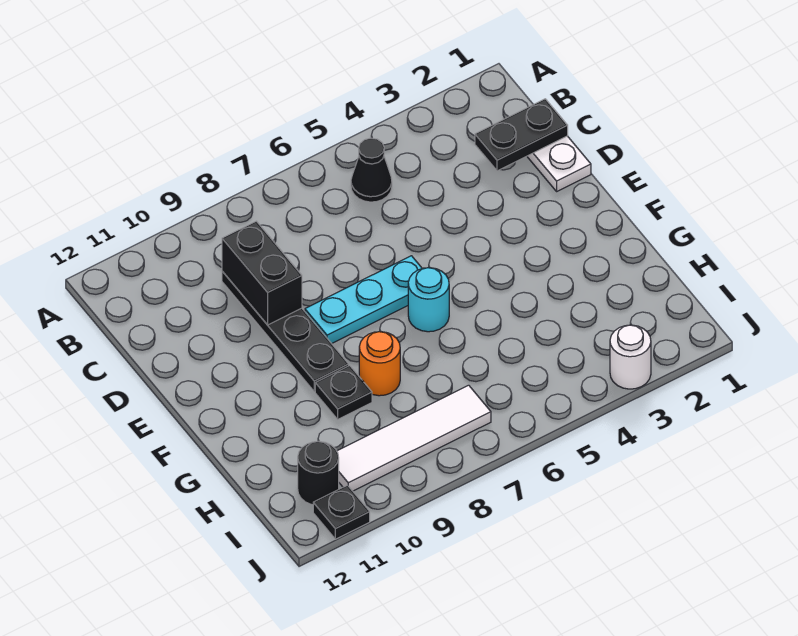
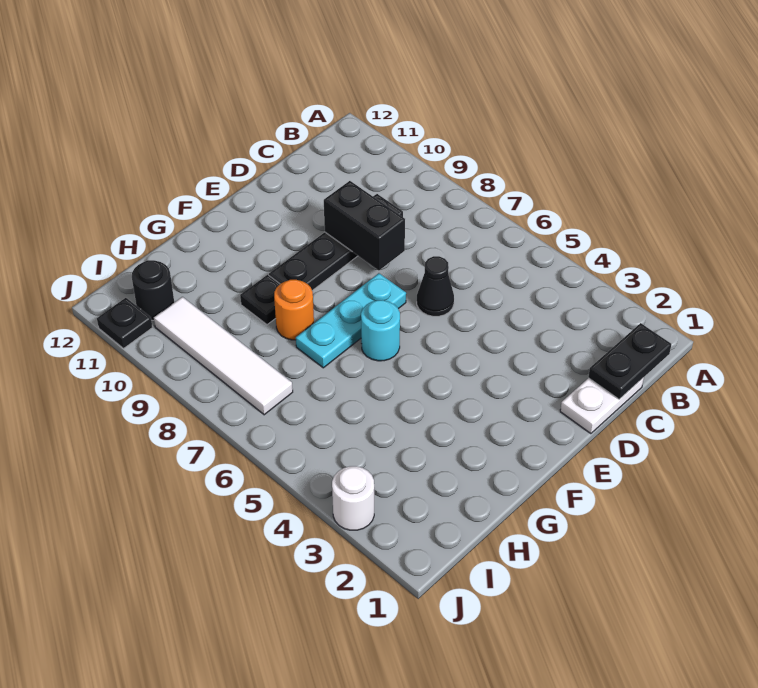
black cone B5 level 1 -> black cone D6 level 1
black plate C1:C2 level 2 -> black plate B1:C1 level 2
black brick C9:D9 level 2 -> black brick D8:D9 level 2
cyan plate E6:E8 level 1 -> cyan plate E7:G7 level 1

